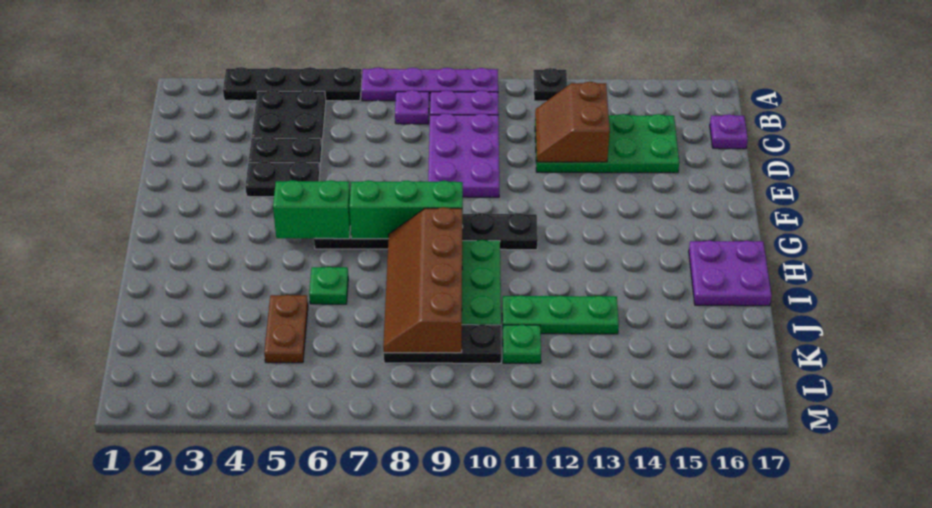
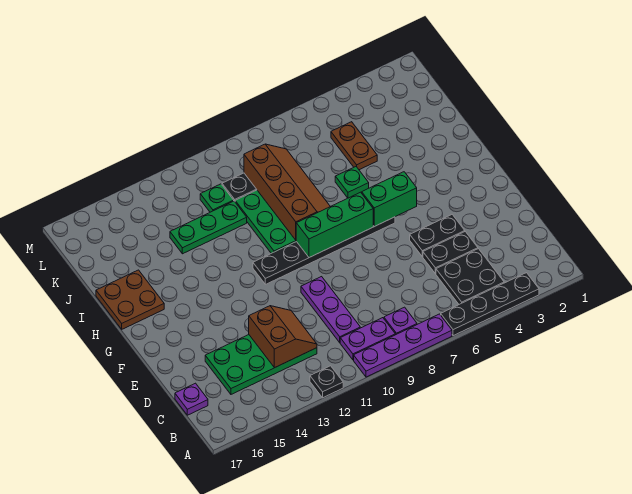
purple plate C9:E10 level 1 -> purple plate C10:E10 level 1
purple plate H16:I17 level 1 -> brown plate H16:I17 level 1

